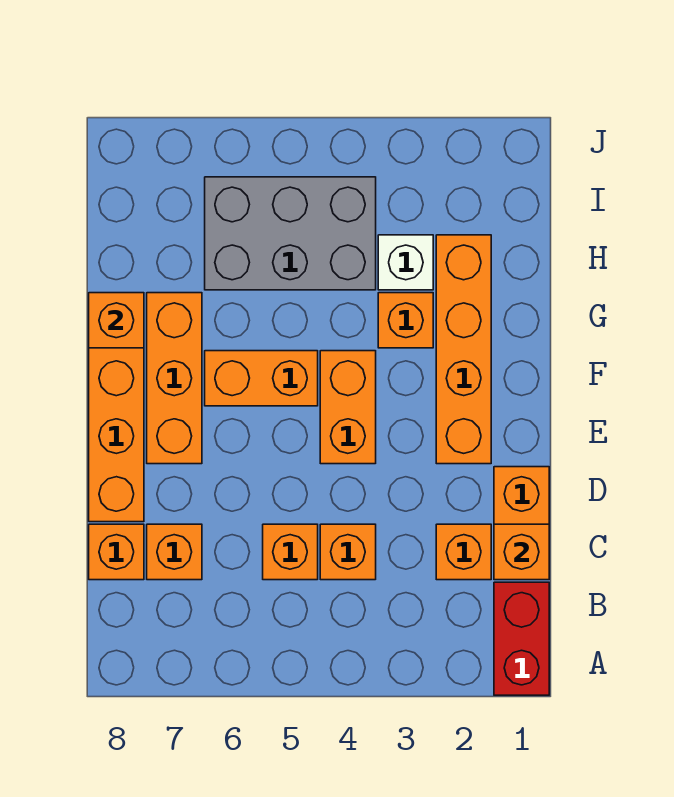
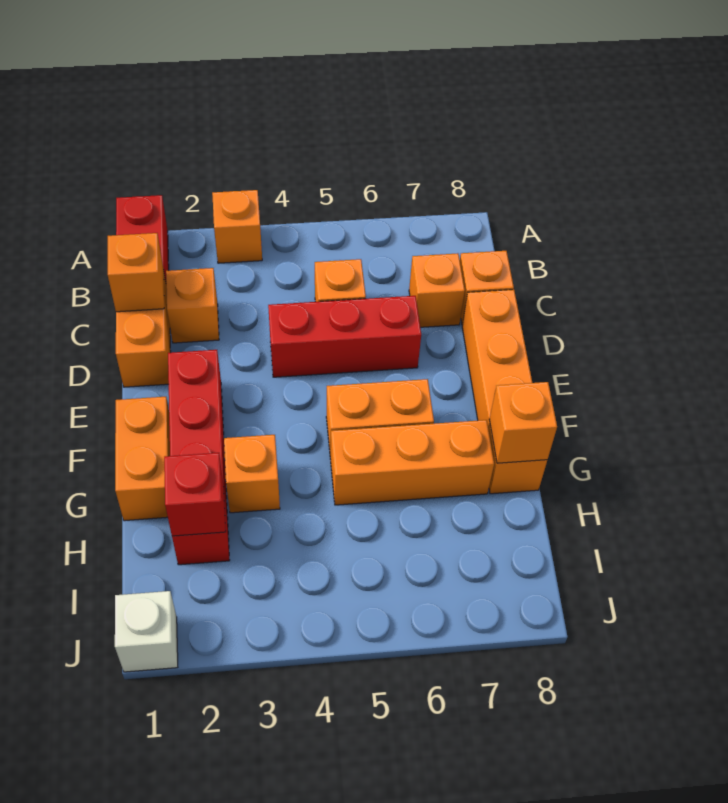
orange brick C4 level 1 -> orange brick A3 level 1
none -> red brick D4:D6 level 1
orange brick E2:H2 level 1 -> red brick E2:H2 level 1
orange brick E4:F4 level 1 -> orange brick F1:G1 level 1
orange brick E7:G7 level 1 -> orange brick G5:G7 level 1
none -> red brick H2 level 2
white brick H3 level 1 -> white brick J1 level 1
grey brick H4:I6 level 1 -> none

